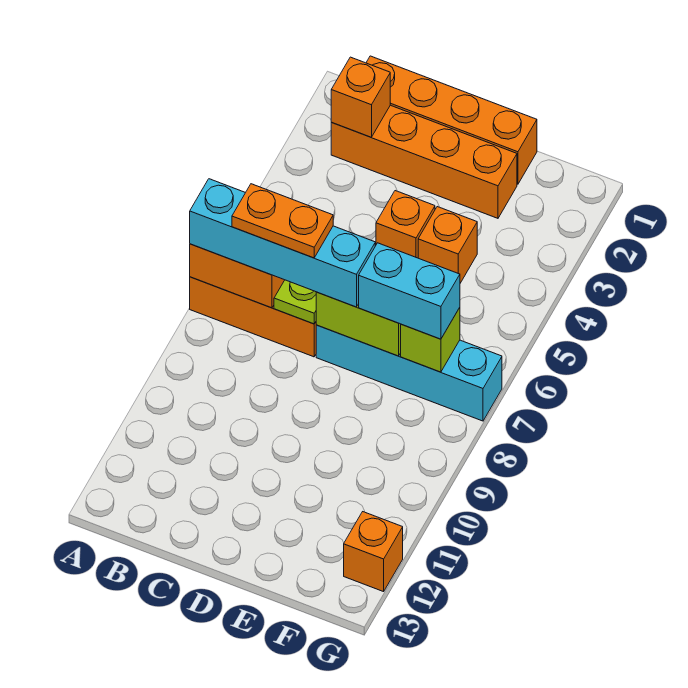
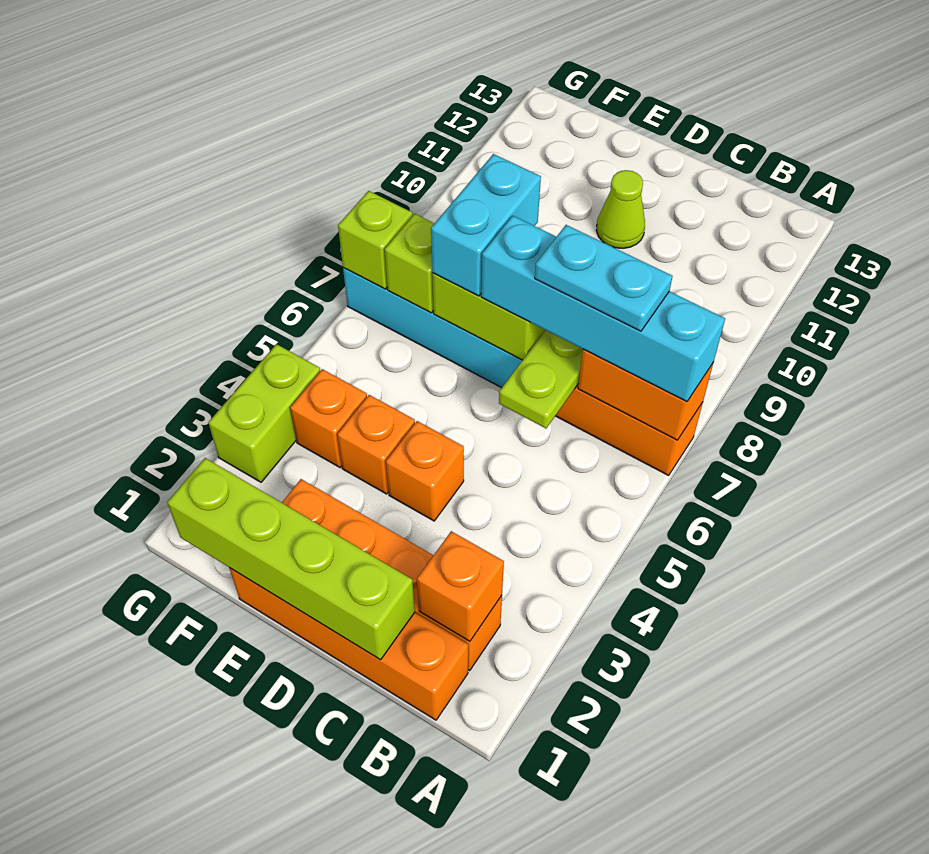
orange plate B7:C7 level 4 -> cyan plate B7:C7 level 4
none -> lime brick C1:F1 level 2
none -> lime cone D11 level 1
cyan brick E7:F7 level 3 -> cyan brick E7:E8 level 3
none -> lime brick G3:G4 level 1
none -> lime brick G7 level 2
orange brick G12 level 1 -> orange brick F4 level 1

